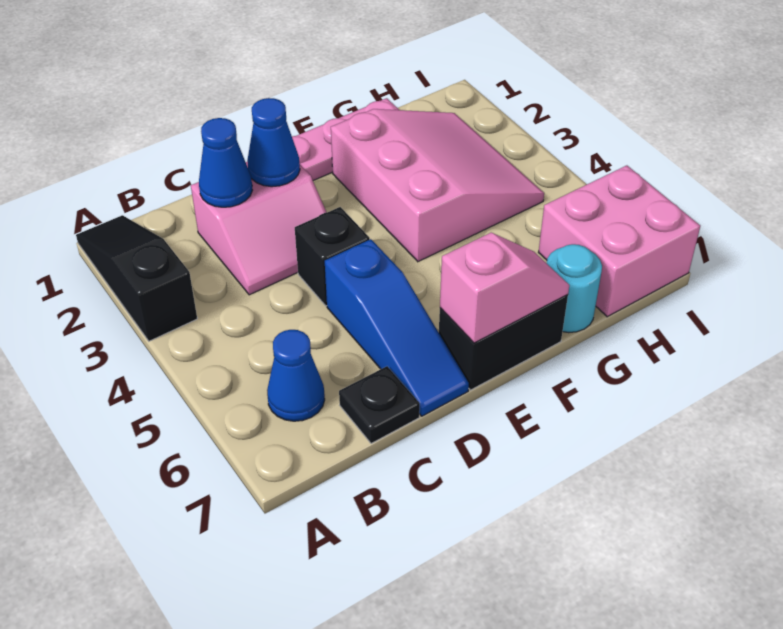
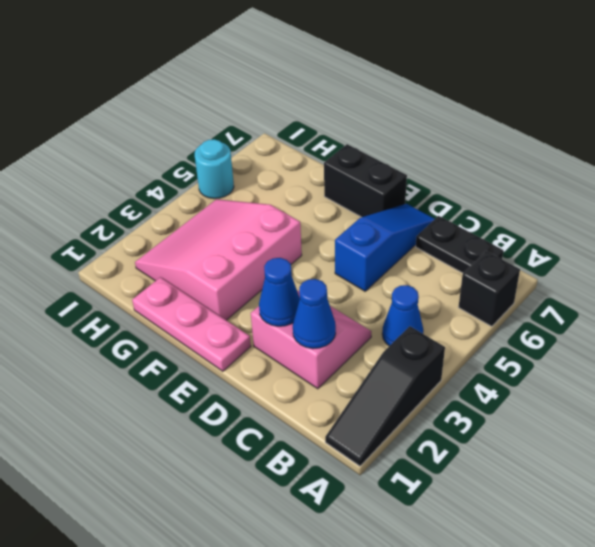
blue cone B6 level 1 -> blue cone B4 level 1
black plate C7 level 1 -> black plate B7:C7 level 1
black brick D4 level 1 -> black brick A6 level 1
pink slope E7:F7 level 2 top E -> none
cyan round brick G7 level 1 -> cyan round brick I5 level 1
pink brick H6:I7 level 1 -> none

